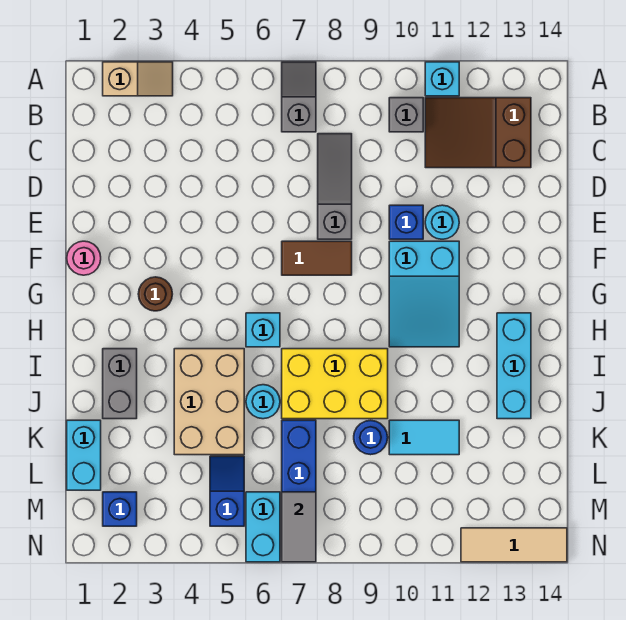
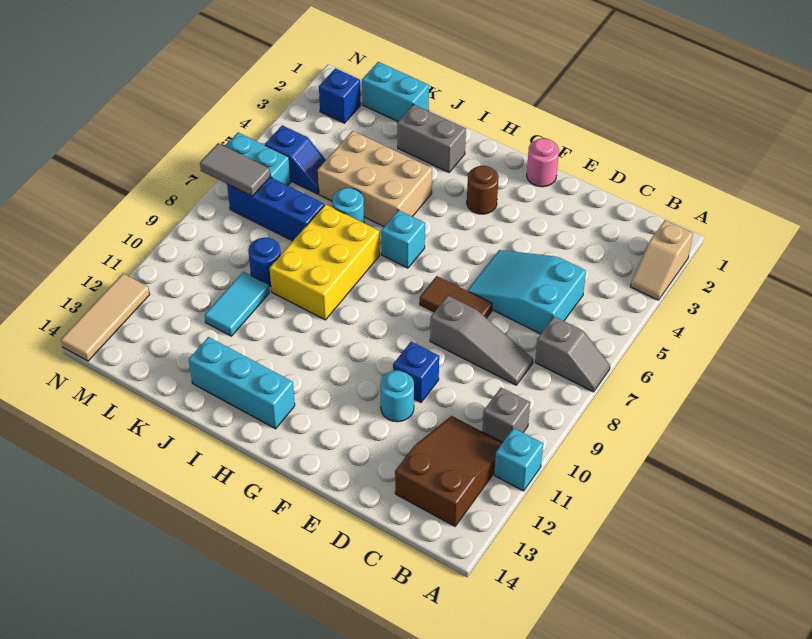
brown tile F7:F8 level 1 -> brown tile E7:F7 level 1
cyan slope F10:H11 level 1 top F -> cyan slope C5:E6 level 1 top C

